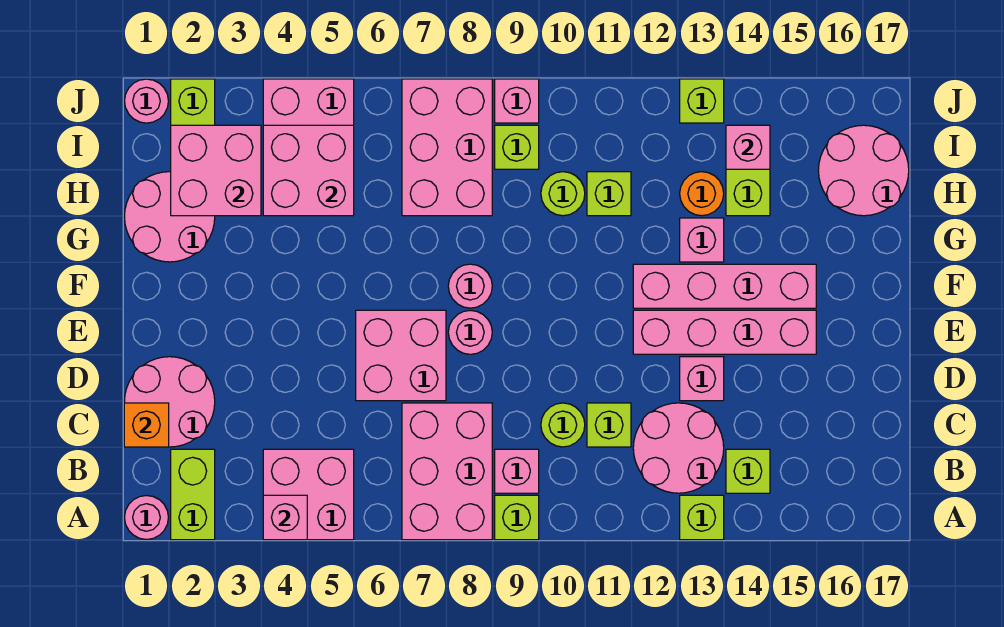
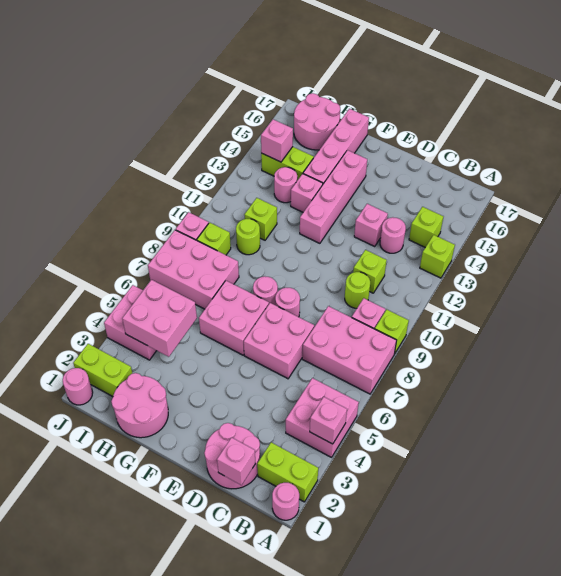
pink round brick B12:C13 level 1 -> pink round brick C13 level 1
orange brick C1 level 2 -> pink brick C1 level 2
pink brick E12:E15 level 1 -> pink brick G14:G17 level 1
pink brick H2:I3 level 2 -> pink brick F6:G7 level 1
orange round brick H13 level 1 -> pink round brick H13 level 1
lime brick J13 level 1 -> none

